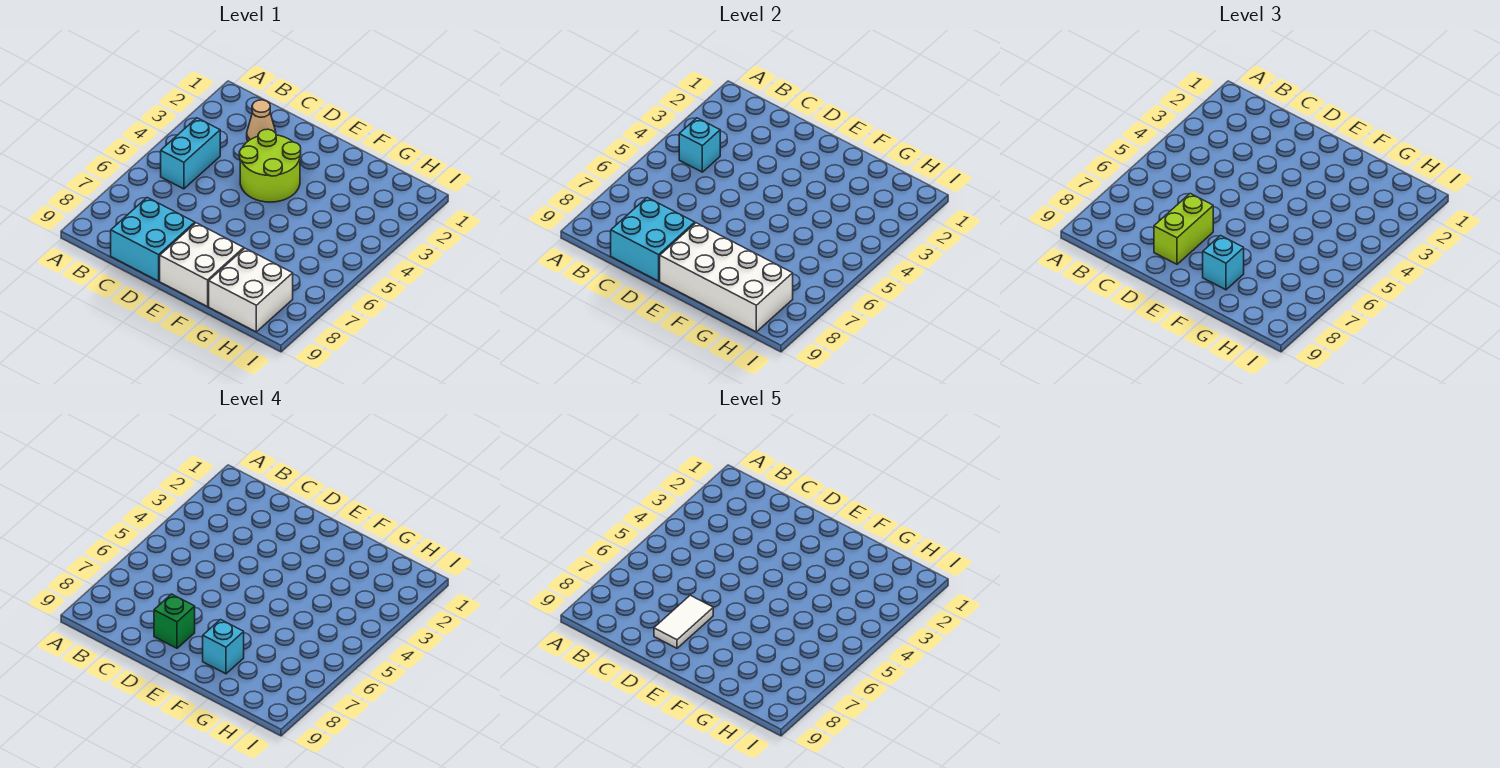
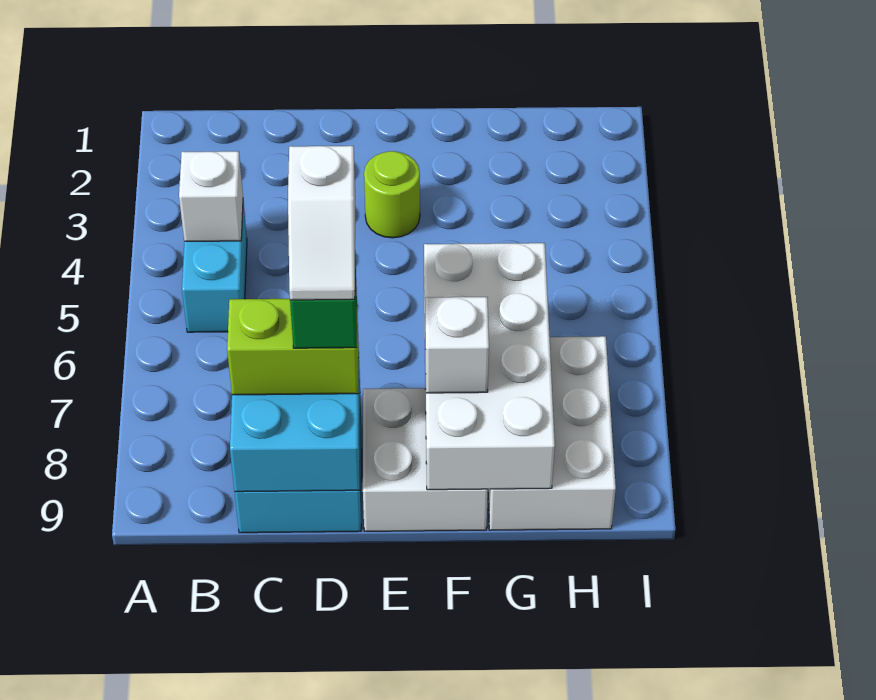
cyan brick B4 level 2 -> white brick B4 level 2
tan cone C2 level 1 -> none
lime round brick D3:E4 level 1 -> lime round brick E3 level 1
lime brick D7:D8 level 3 -> lime brick C8:D8 level 3
white tile D7:D8 level 5 -> white slope D7:D8 level 5 top 7
white brick E8:H9 level 2 -> white brick F6:G9 level 2
cyan brick F8 level 3 -> white brick F8 level 3
cyan brick F8 level 4 -> none
white brick G8:H9 level 1 -> white brick G7:H9 level 1

